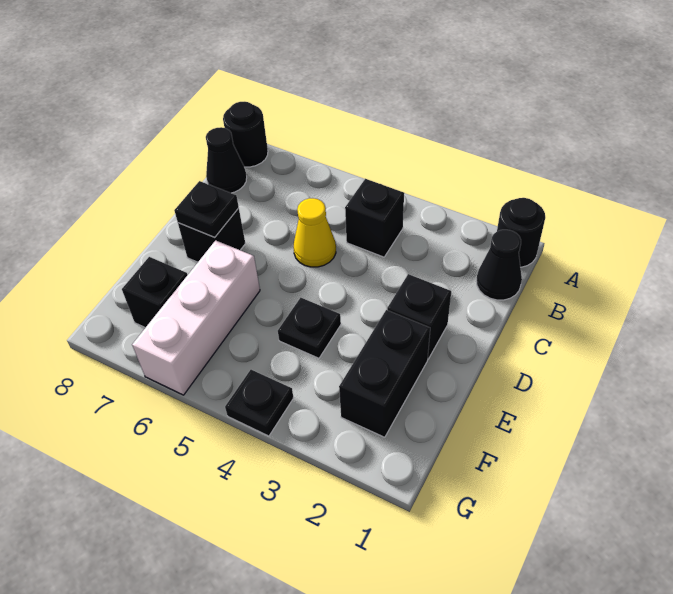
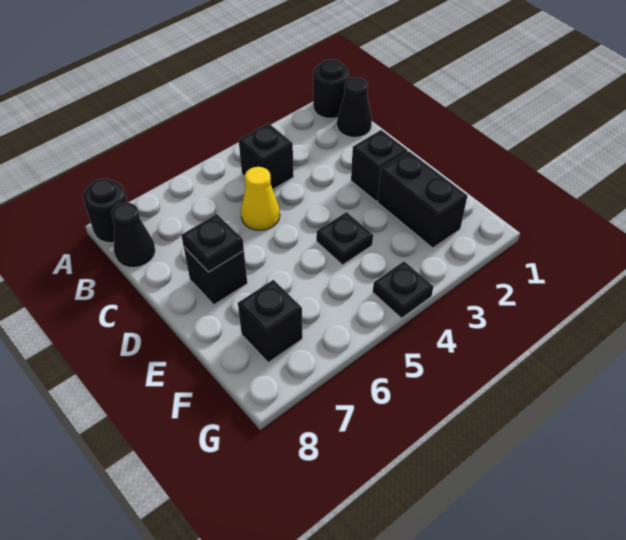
white brick E6:G6 level 1 -> none

